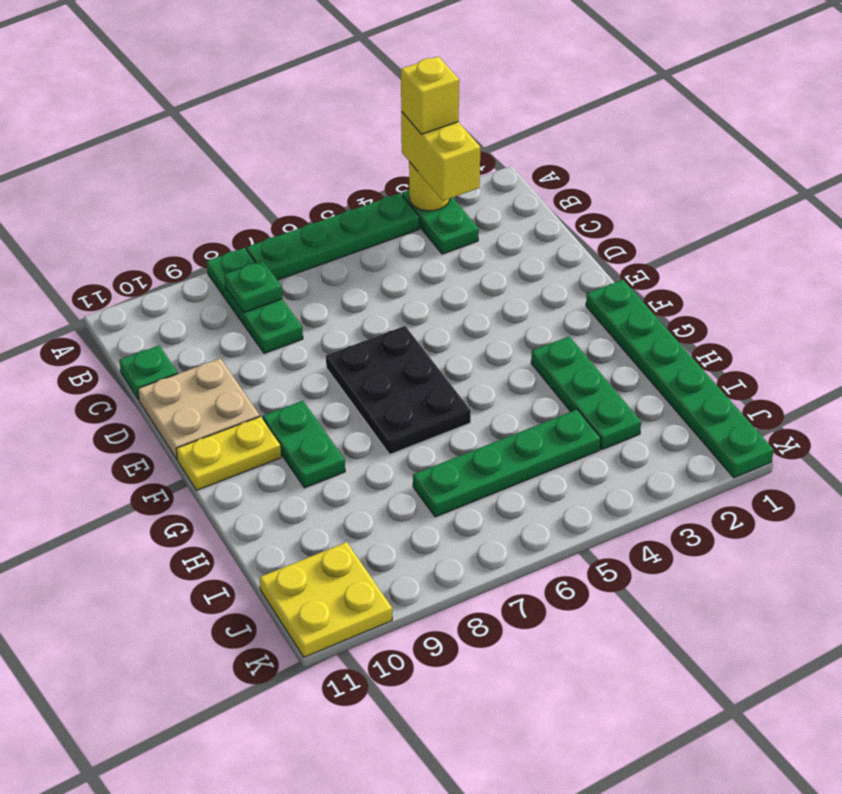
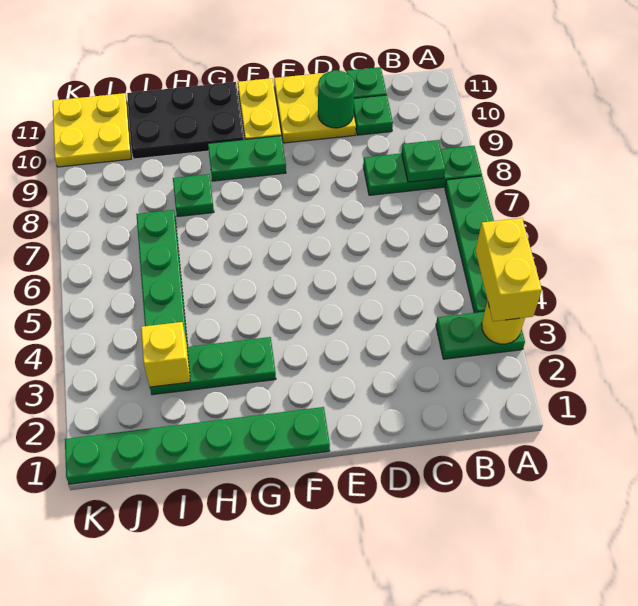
yellow brick A3:B3 level 3 -> yellow brick A3:A4 level 3
yellow brick A3 level 4 -> yellow brick I3 level 2
none -> green plate C10 level 1
tan plate D10:E11 level 1 -> yellow plate D10:E11 level 1
none -> green round brick D10 level 2
black plate E6:G7 level 1 -> black plate G10:I11 level 1
none -> green plate H8 level 1

